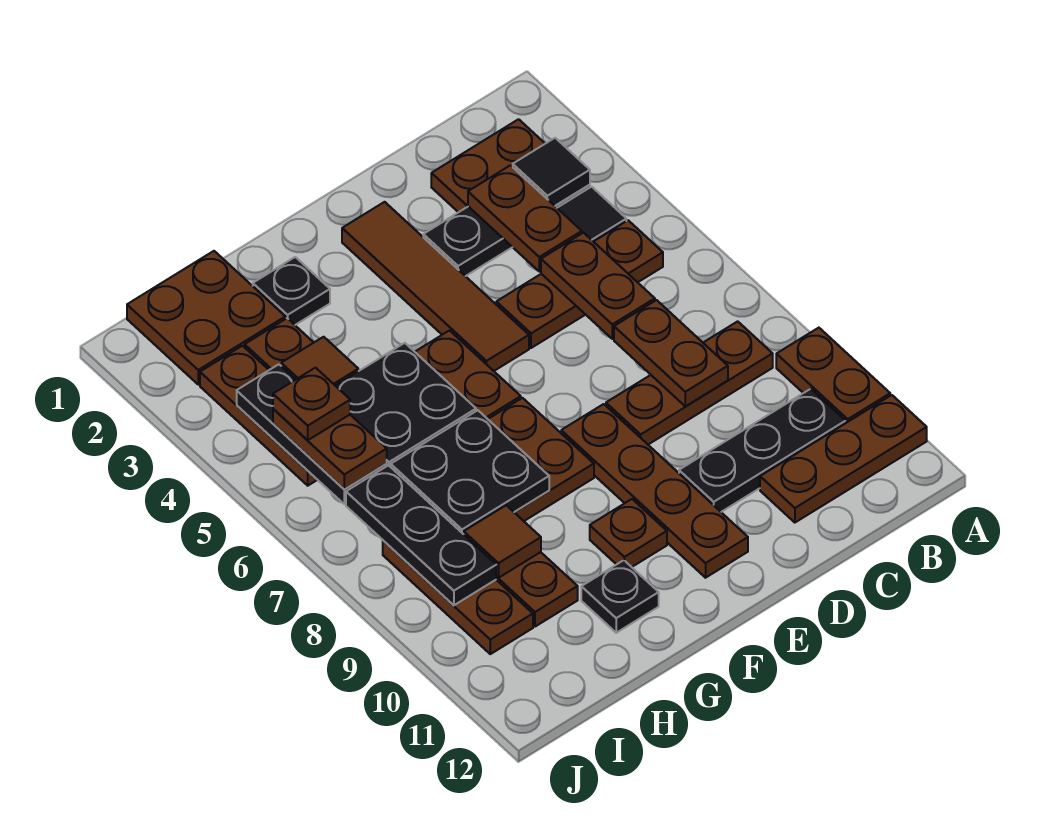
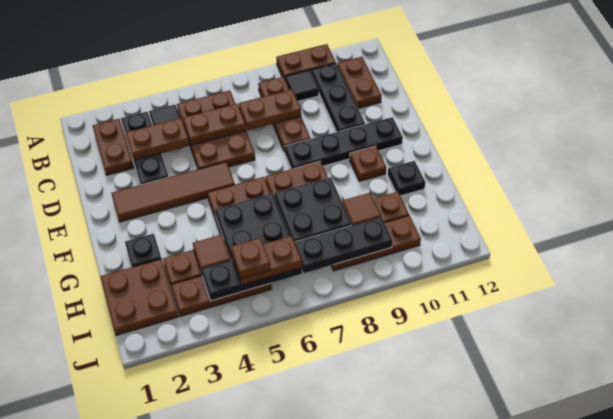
brown plate A11:C11 level 1 -> brown plate B11:C11 level 1
black tile B3 level 2 -> black tile B9 level 1
brown plate B5:D5 level 1 -> brown plate B5:D6 level 1
brown plate E8:E11 level 1 -> black plate E8:E11 level 1

